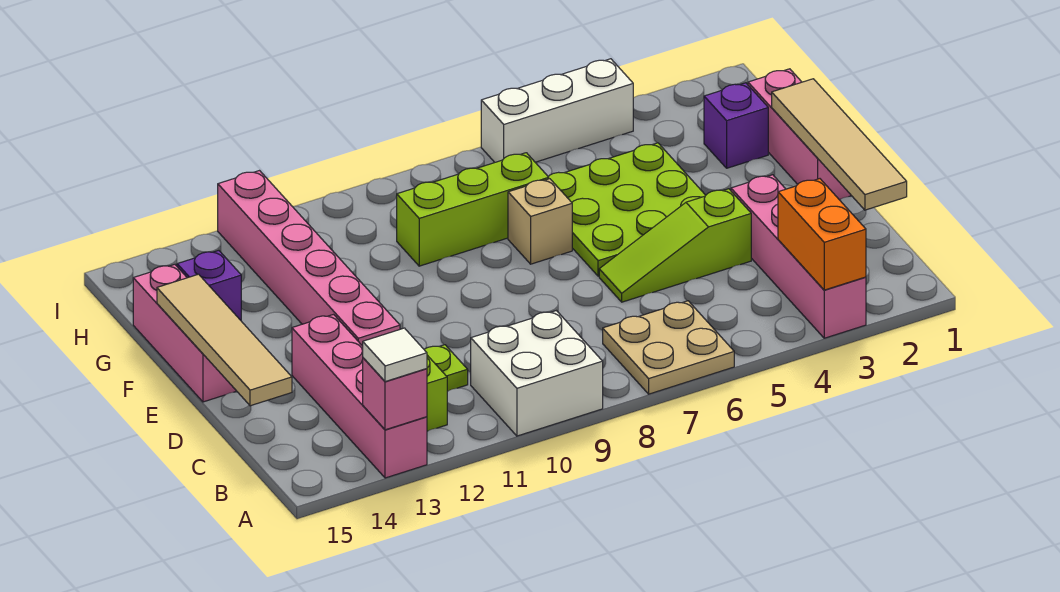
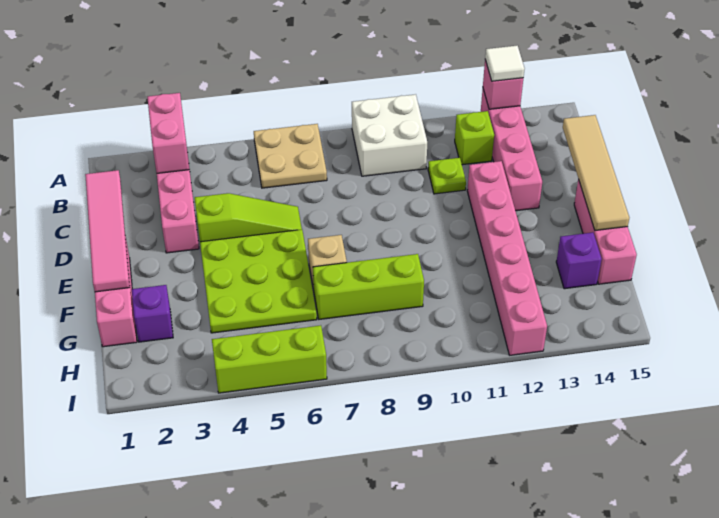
orange brick A3:B3 level 2 -> pink brick A3:B3 level 2
tan tile C1:F1 level 2 -> pink tile C1:F1 level 2
white brick I4:I6 level 1 -> lime brick I4:I6 level 1

